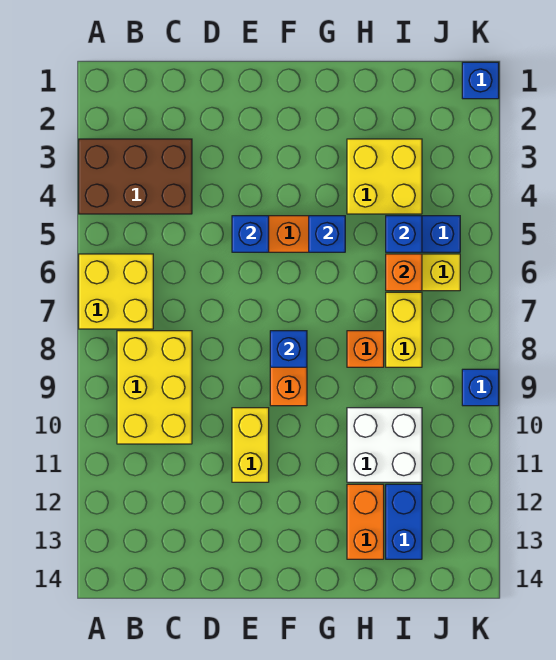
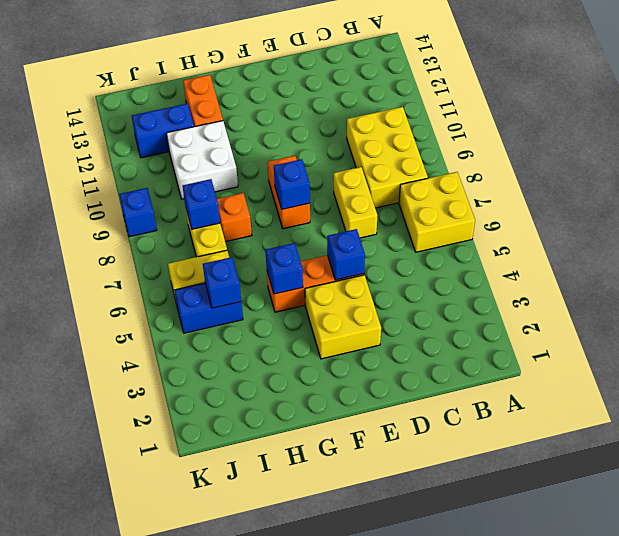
brown brick A3:C4 level 1 -> none
yellow brick E10:E11 level 1 -> yellow brick D7:D8 level 1
yellow brick H3:I4 level 1 -> yellow brick E3:F4 level 1
orange brick I6 level 2 -> none
blue brick I12:I13 level 1 -> blue brick I12:J12 level 1
blue brick K1 level 1 -> blue brick I8 level 2

